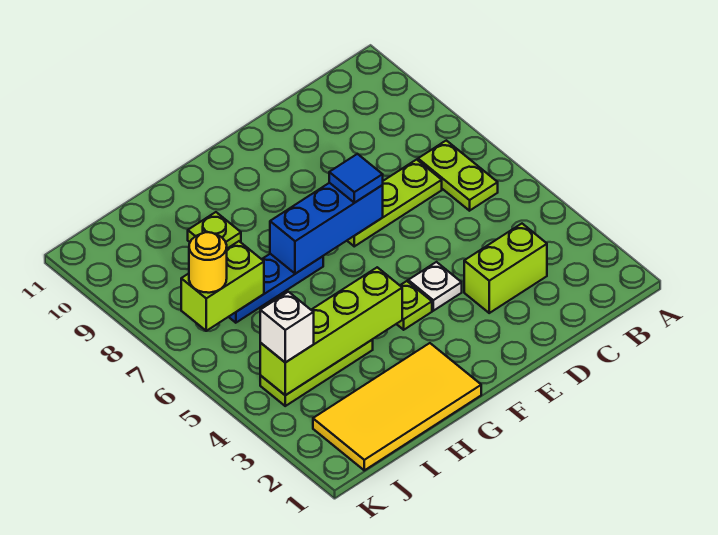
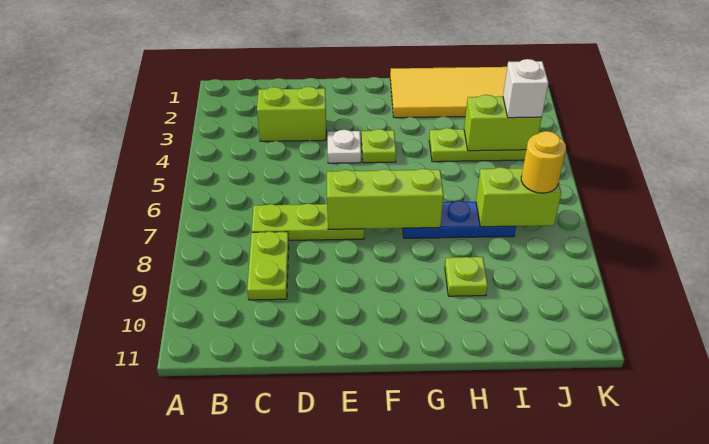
lime plate B6:B7 level 1 -> lime plate C8:C9 level 1
blue brick E7:G7 level 2 -> lime brick E7:G7 level 2
blue tile E7 level 3 -> none
lime brick G4:J4 level 2 -> lime brick I4:J4 level 2

